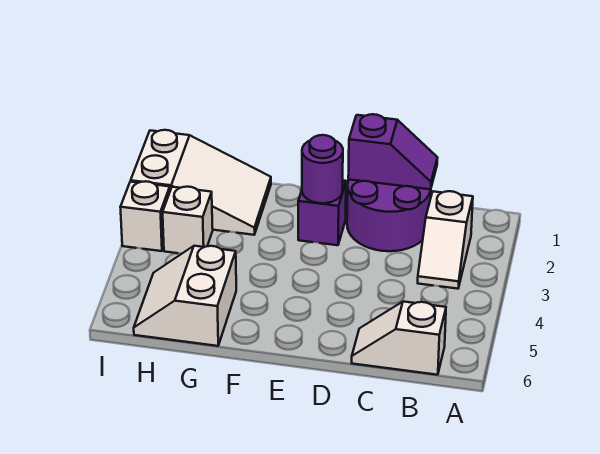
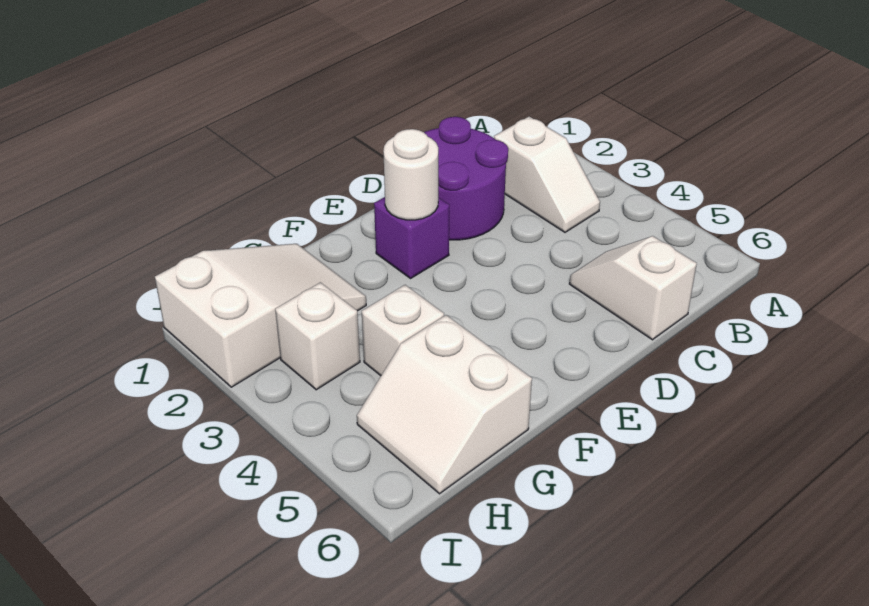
white slope B6:C6 level 1 top B -> white slope C5:C6 level 1 top 6
purple slope C1:D1 level 2 top D -> none
purple round brick E2 level 2 -> white round brick E2 level 2
white brick I3 level 1 -> white brick G4 level 1

